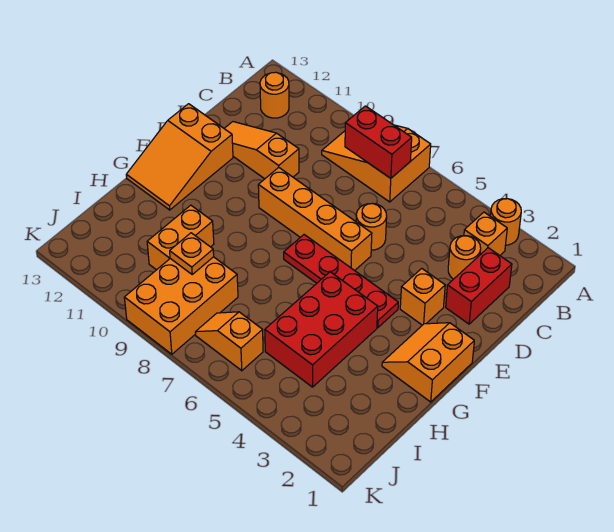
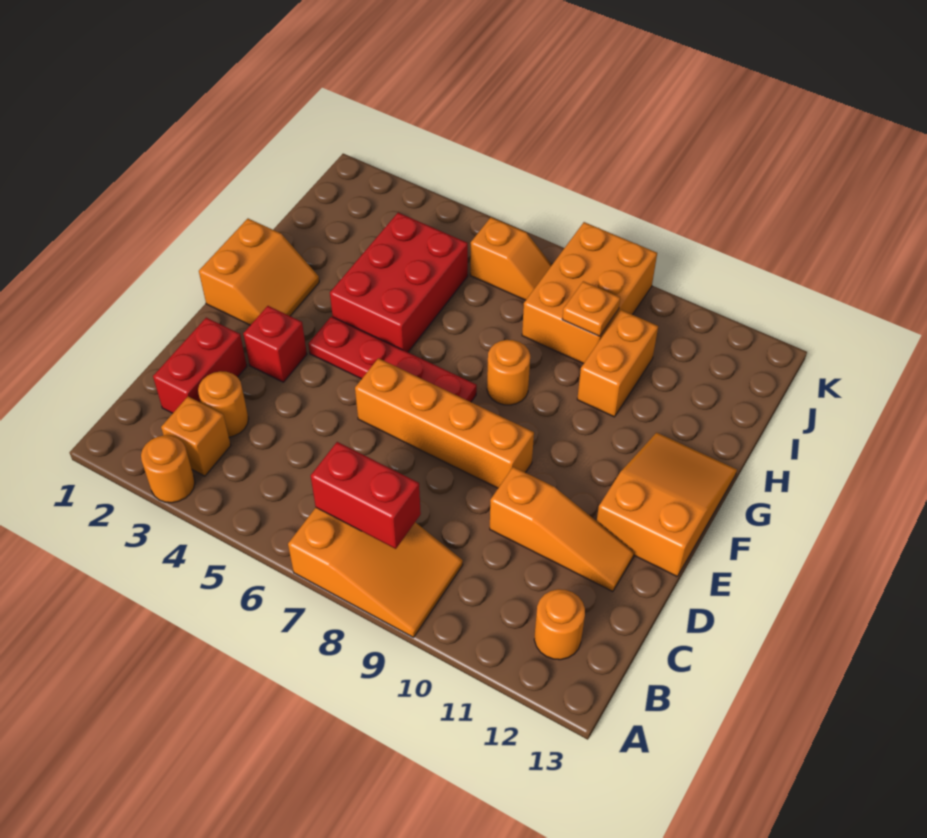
orange round brick D6 level 1 -> orange round brick G8 level 1
orange brick E3 level 1 -> red brick E3 level 1

